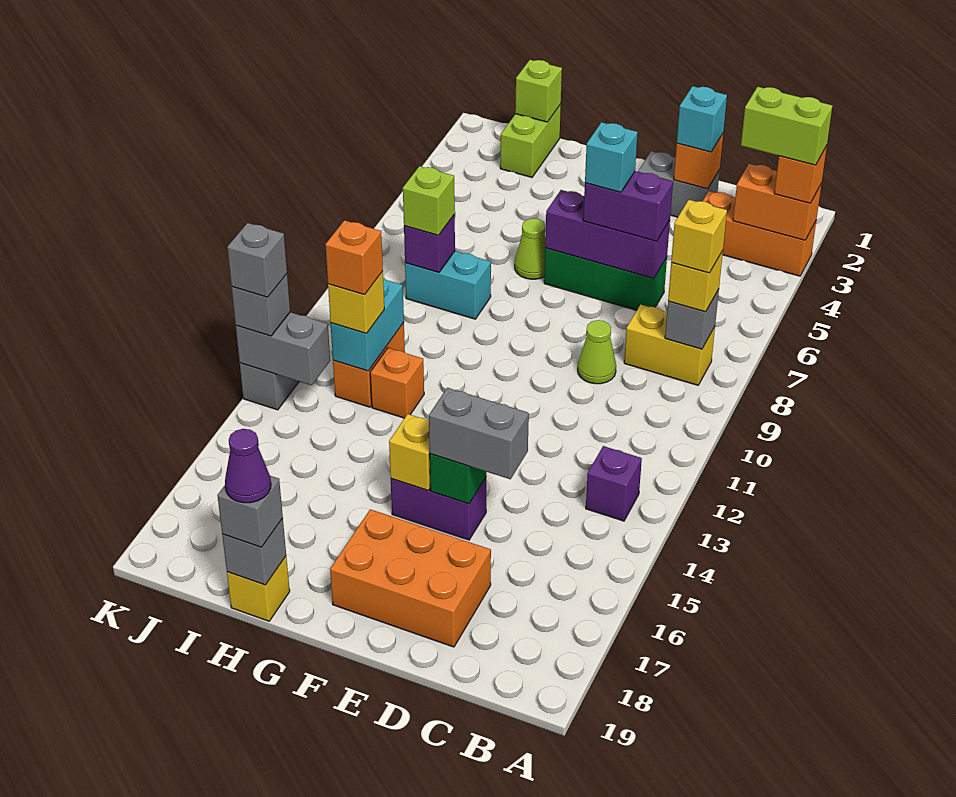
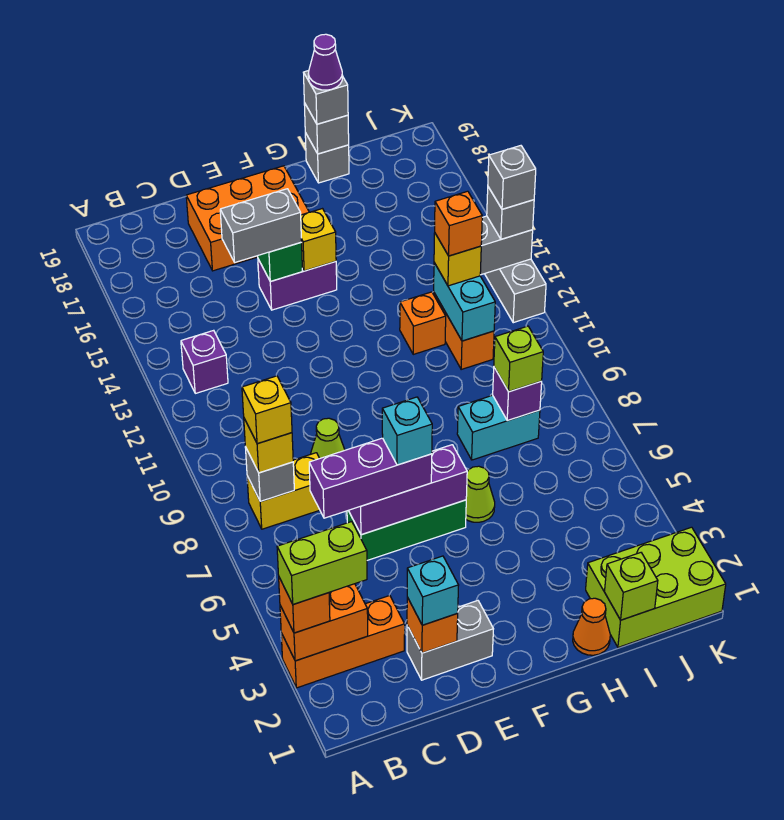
purple brick D6:E6 level 3 -> purple brick C6:E6 level 3
none -> orange cone H1 level 1
yellow brick H19 level 1 -> grey brick H19 level 1
lime brick I1:I2 level 1 -> lime brick I1:K2 level 1

